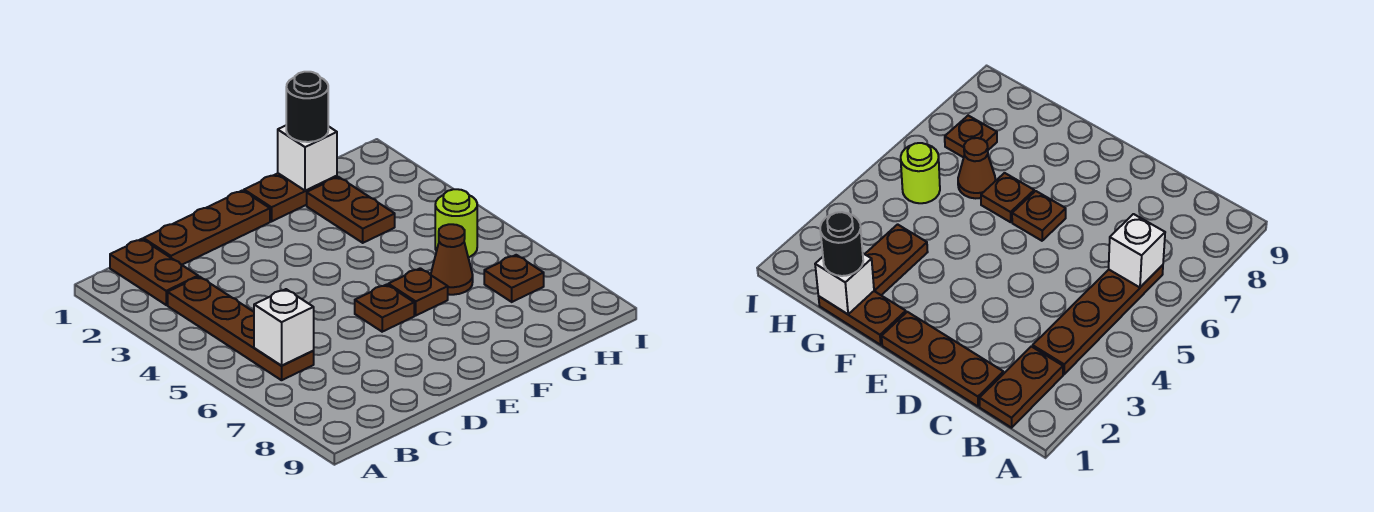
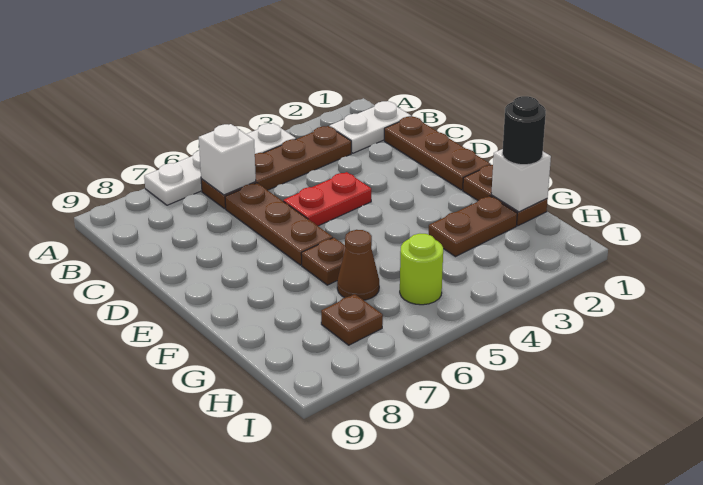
none -> white plate A4:A7 level 1
brown plate B1:B2 level 1 -> white plate B1:B2 level 1
none -> red plate D4:D5 level 1
brown plate E6 level 1 -> brown plate C6:E6 level 1

